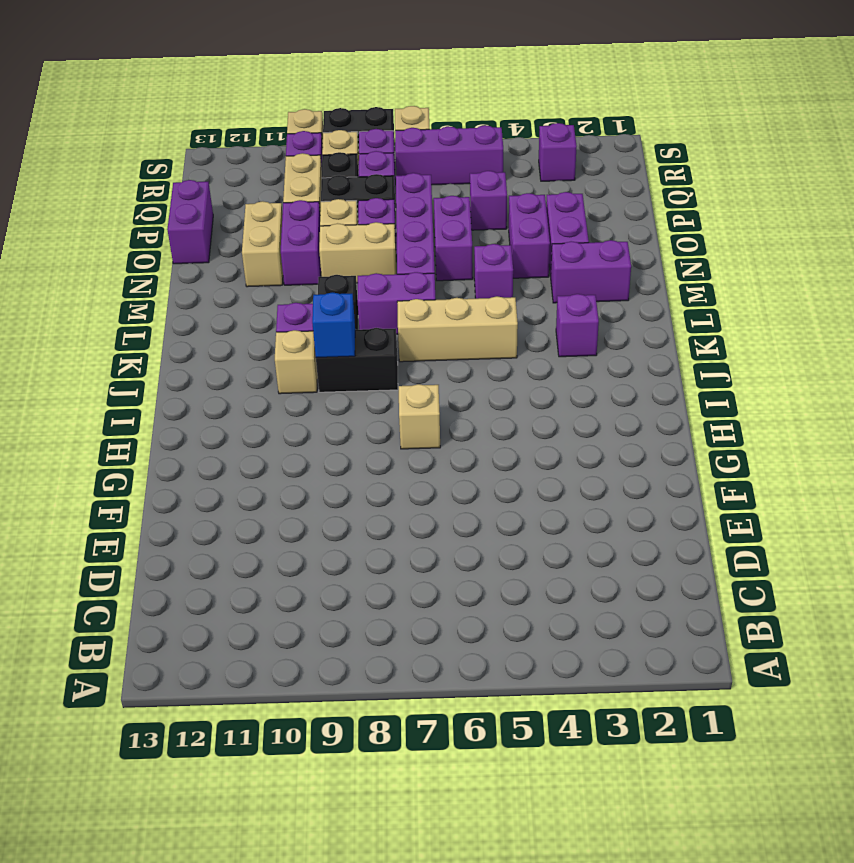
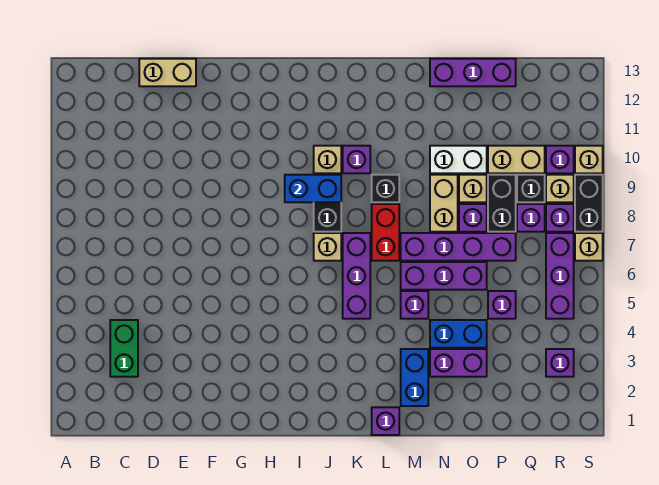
none -> green brick C3:C4 level 1
tan brick H7 level 1 -> tan brick J7 level 1
blue brick J9 level 2 -> blue brick I9:J9 level 2
purple brick K3 level 1 -> purple brick L1 level 1
tan brick K5:K7 level 1 -> purple brick K5:K7 level 1
purple brick L7:L8 level 1 -> red brick L7:L8 level 1
purple brick M2:M3 level 1 -> blue brick M2:M3 level 1
purple brick N4:O4 level 1 -> blue brick N4:O4 level 1
purple brick N6:O6 level 1 -> purple brick M6:O6 level 1
purple brick N10:O10 level 1 -> white brick N10:O10 level 1
tan brick N11:O11 level 1 -> tan brick D13:E13 level 1
purple brick O13:P13 level 1 -> purple brick N13:P13 level 1

